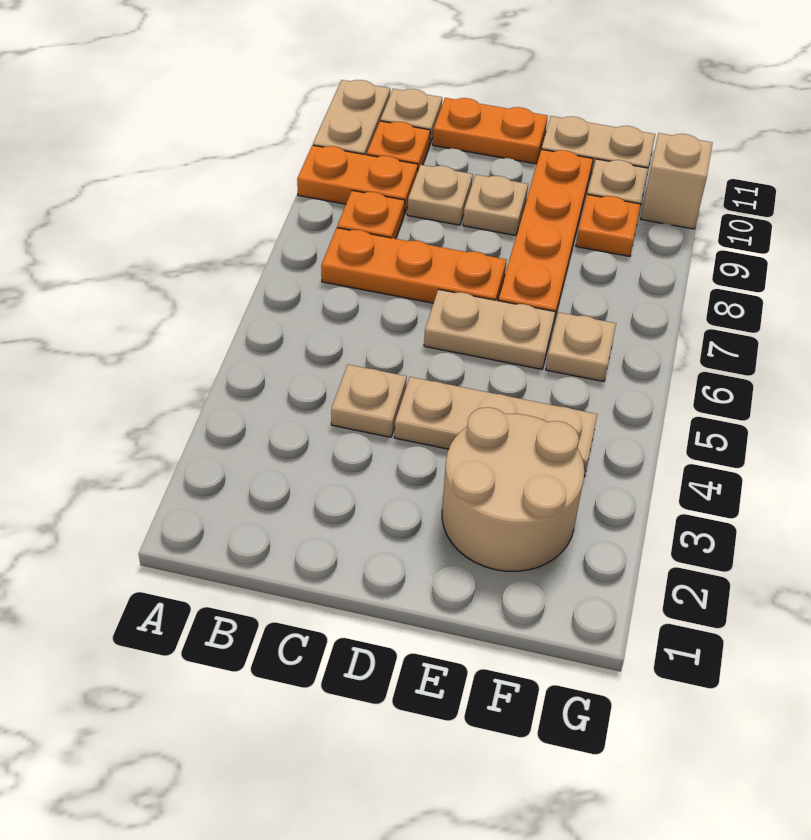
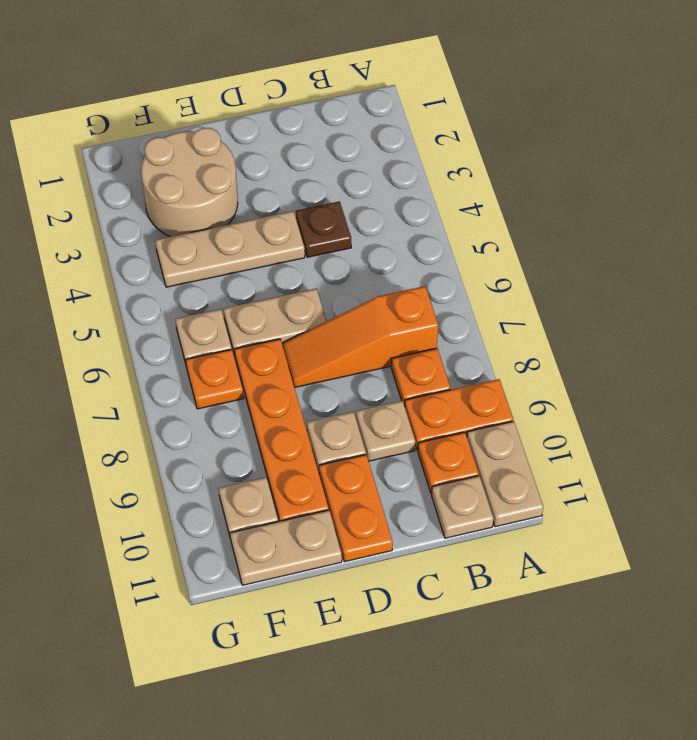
orange plate B7:D7 level 1 -> orange slope B7:D7 level 1 top B
tan plate C4 level 1 -> brown plate C4 level 1
orange plate C11:D11 level 1 -> orange plate D10:D11 level 1
orange plate F9 level 1 -> orange plate F7 level 1
tan brick G10 level 1 -> none

